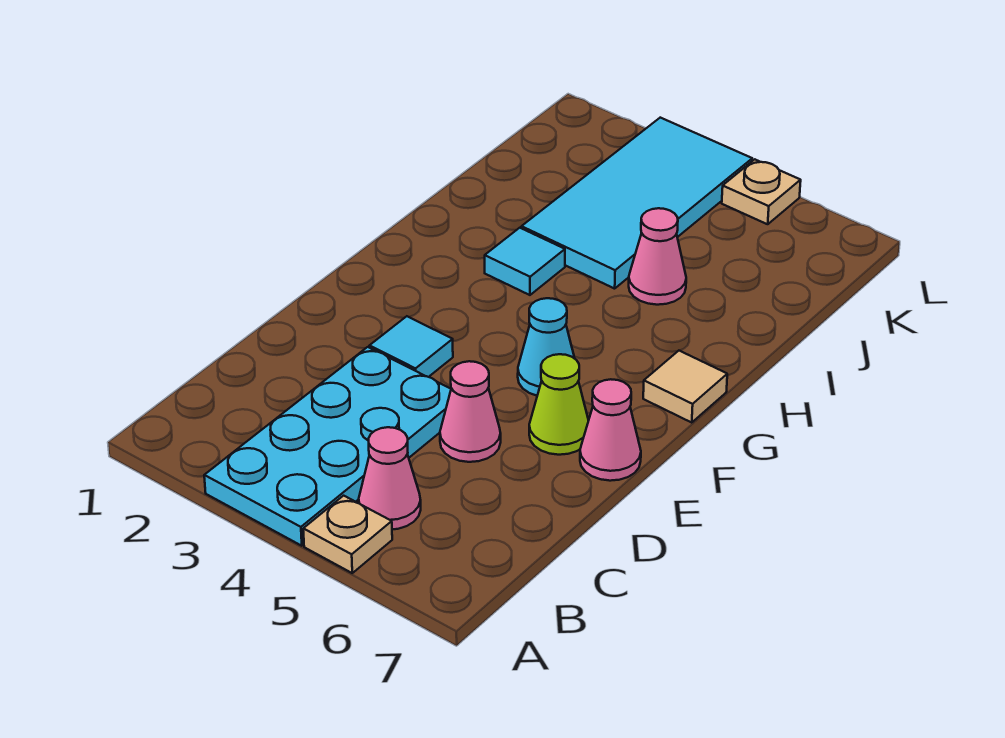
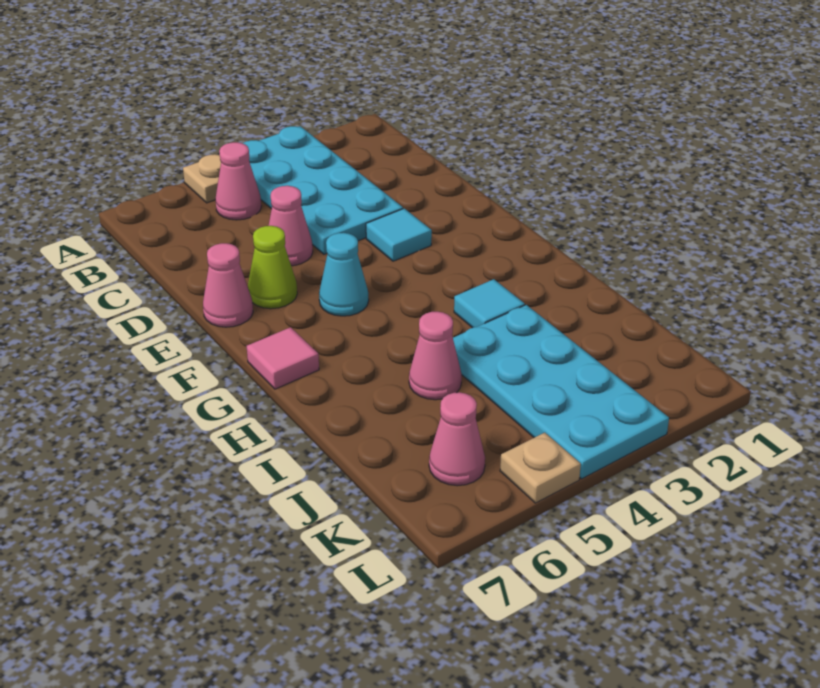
tan tile G7 level 1 -> pink tile G7 level 1
cyan tile I3:L4 level 1 -> cyan plate I3:L4 level 1
none -> pink cone K6 level 1

